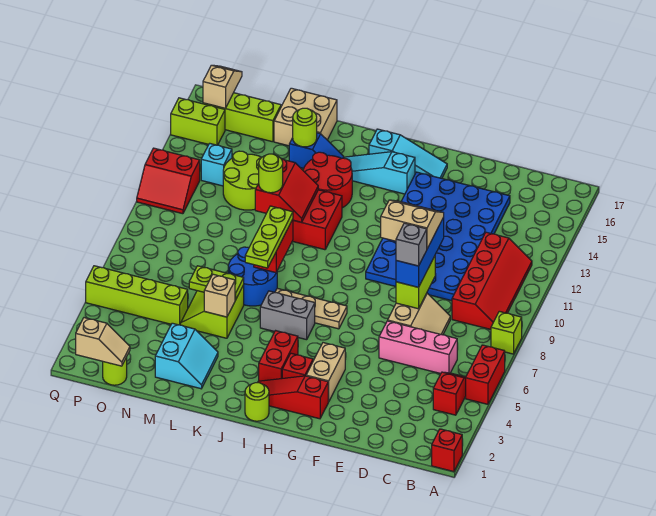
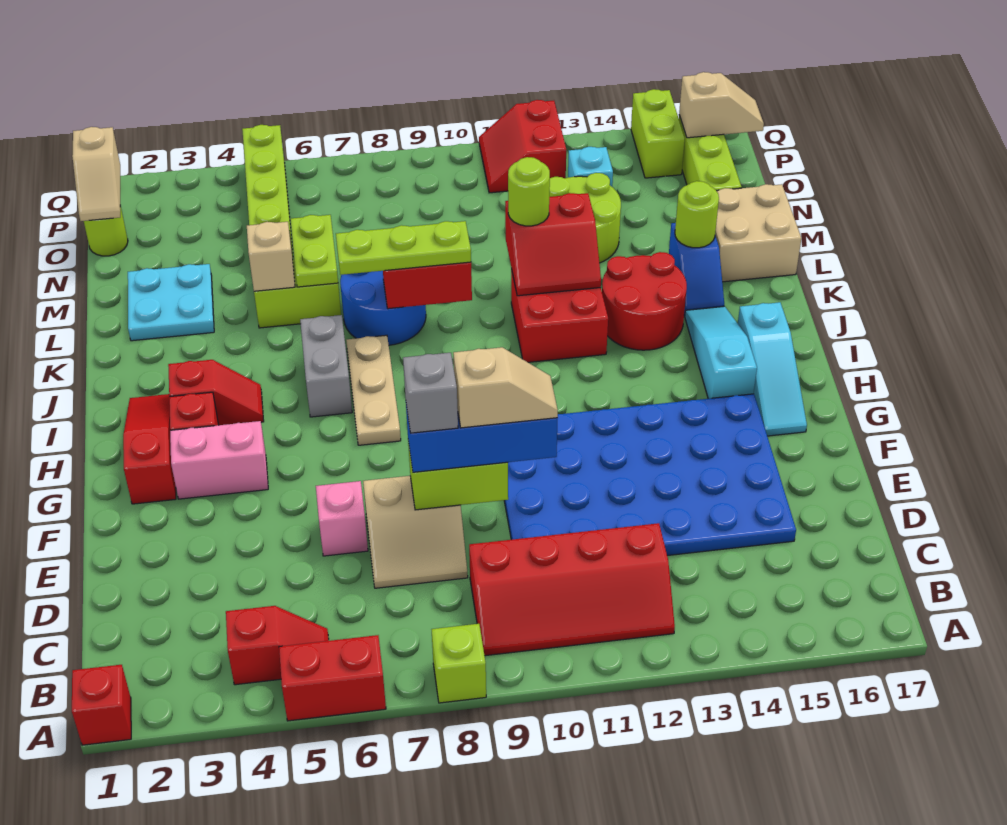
pink brick C6:E6 level 1 -> pink brick E6 level 1
tan slope E9:F10 level 4 top 9 -> tan slope E9:E10 level 4 top 9
tan brick G3:G4 level 1 -> pink brick G3:G4 level 1
lime round brick I1 level 1 -> none
red brick I3:I4 level 1 -> red slope I3:I4 level 1 top 3
cyan slope L2:M3 level 1 top M -> cyan plate L2:M3 level 1

